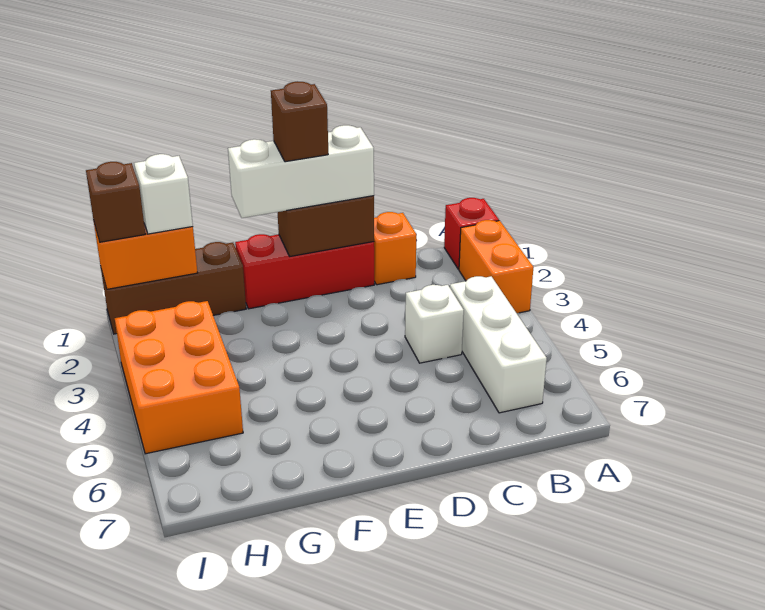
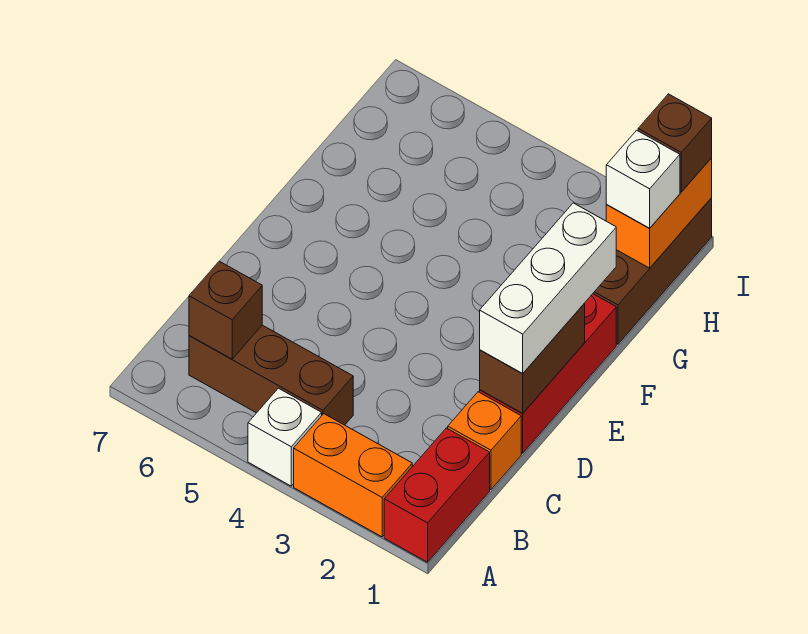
red brick A1 level 1 -> red brick A1:B1 level 1
white brick B4:B6 level 1 -> brown brick B4:B6 level 1
white brick C4 level 1 -> white brick A4 level 1
brown brick E1 level 4 -> brown brick B6 level 2
orange brick H3:I5 level 1 -> none

